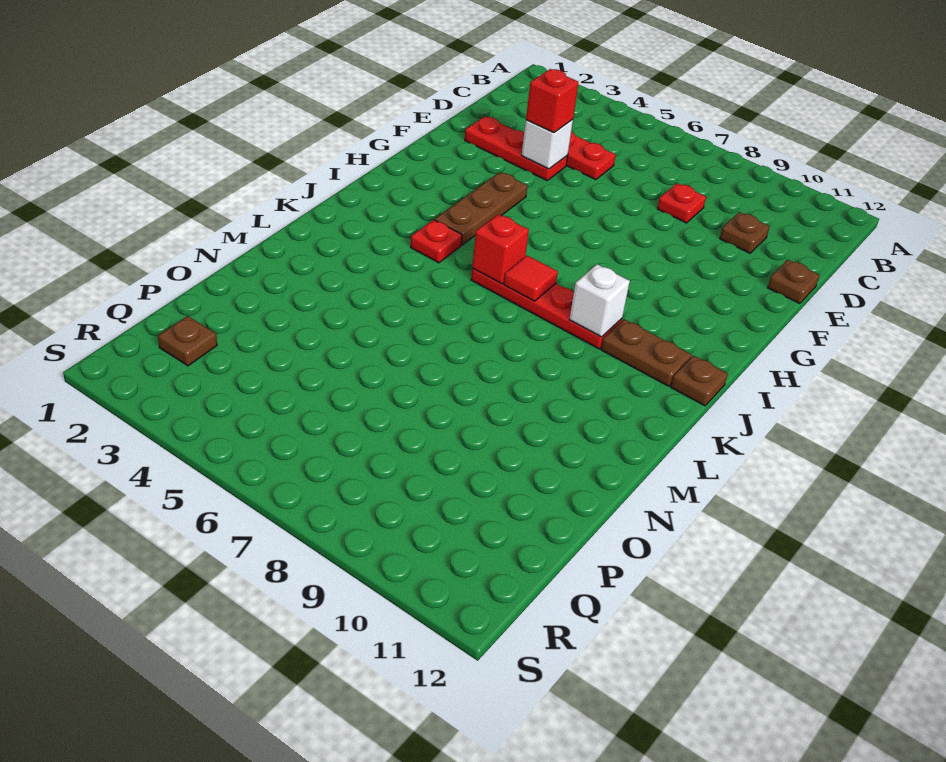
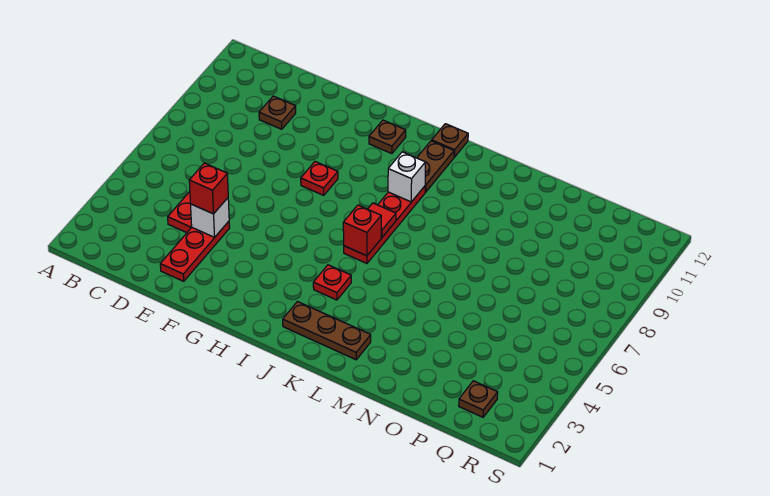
red plate D8 level 1 -> red plate G8 level 1
brown plate E12 level 1 -> brown plate H11 level 1
brown plate G4:I4 level 1 -> brown plate J2:L2 level 1

